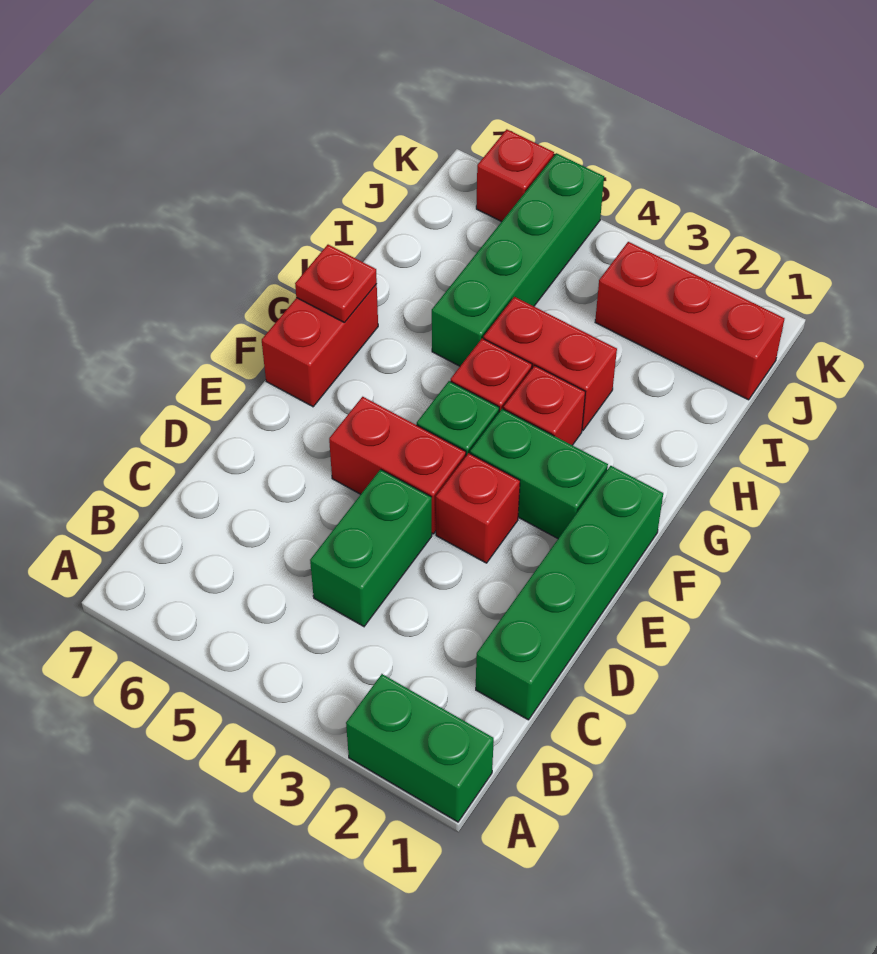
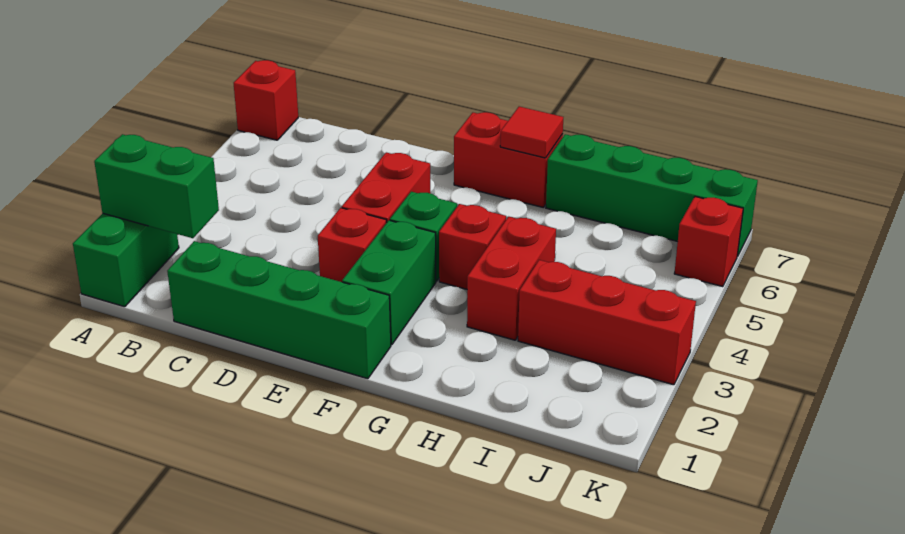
green brick C4:D4 level 1 -> green brick A2:B2 level 2
red brick G3 level 1 -> red brick A7 level 1
red plate G7 level 2 -> red tile G7 level 2
green brick H5:K5 level 1 -> green brick H7:K7 level 1
red brick J1:J3 level 1 -> red brick I3:K3 level 1

